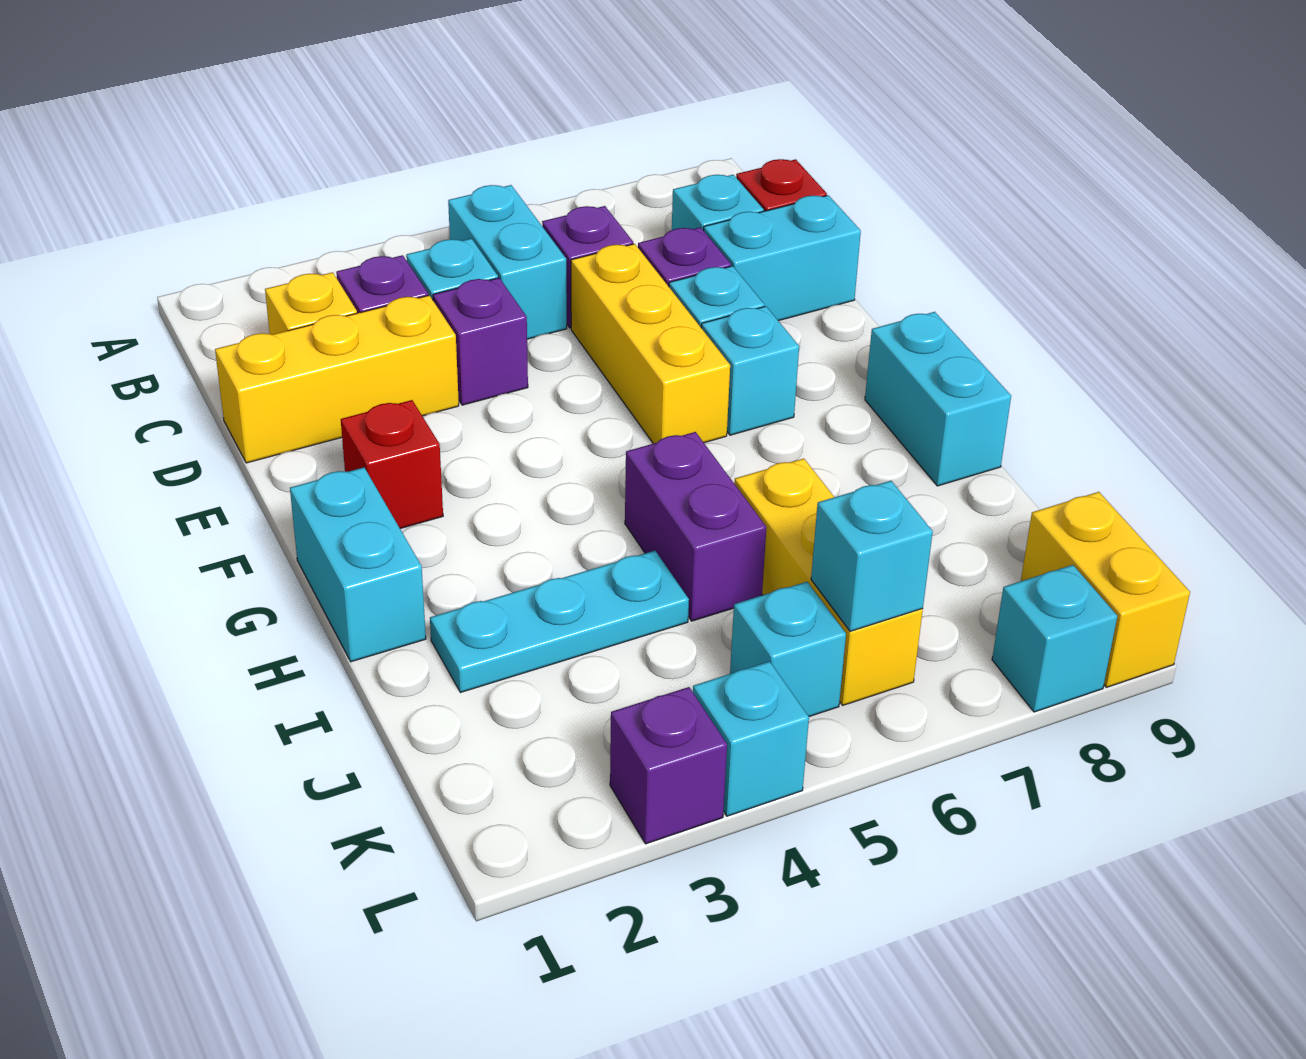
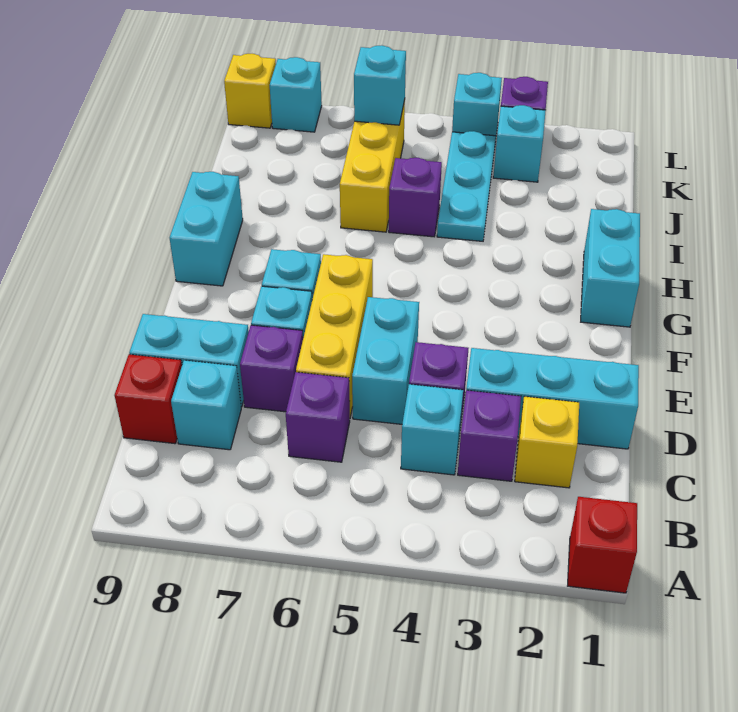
cyan brick B5:C5 level 1 -> cyan brick D5:E5 level 1
yellow brick D1:D3 level 1 -> cyan brick D1:D3 level 1
red brick F2 level 1 -> red brick A1 level 1
purple brick H5:I5 level 1 -> purple brick I5 level 1
cyan plate I2:I4 level 1 -> cyan plate I4:K4 level 1
cyan brick K5 level 1 -> cyan brick K3 level 1
yellow brick K9:L9 level 1 -> yellow brick L9 level 1

